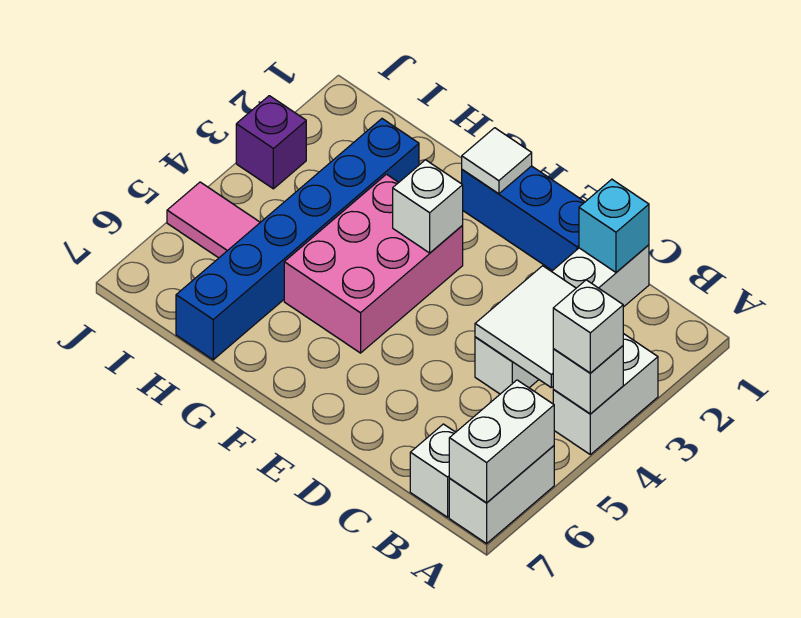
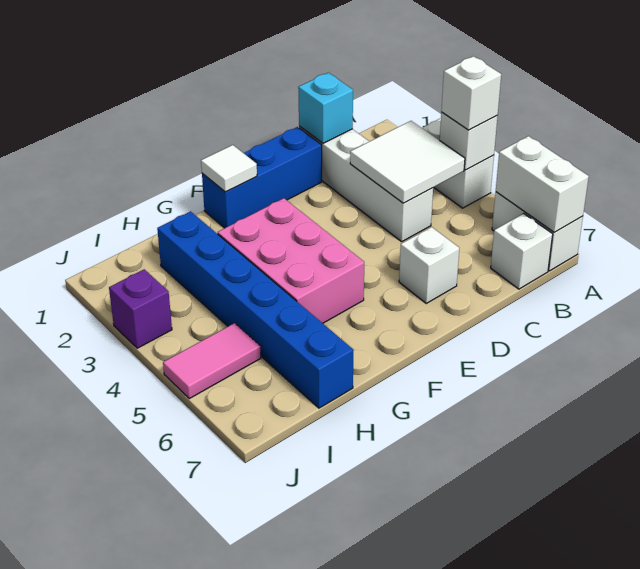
white brick F3 level 2 -> white brick D6 level 1

